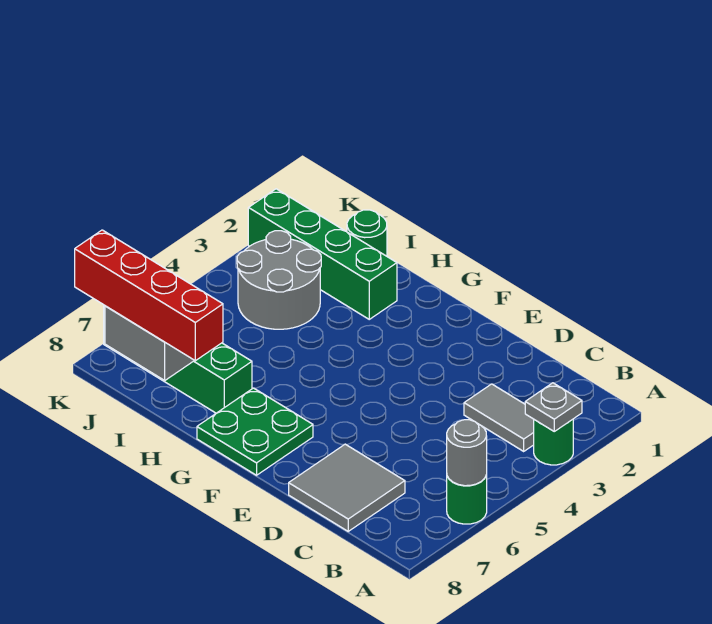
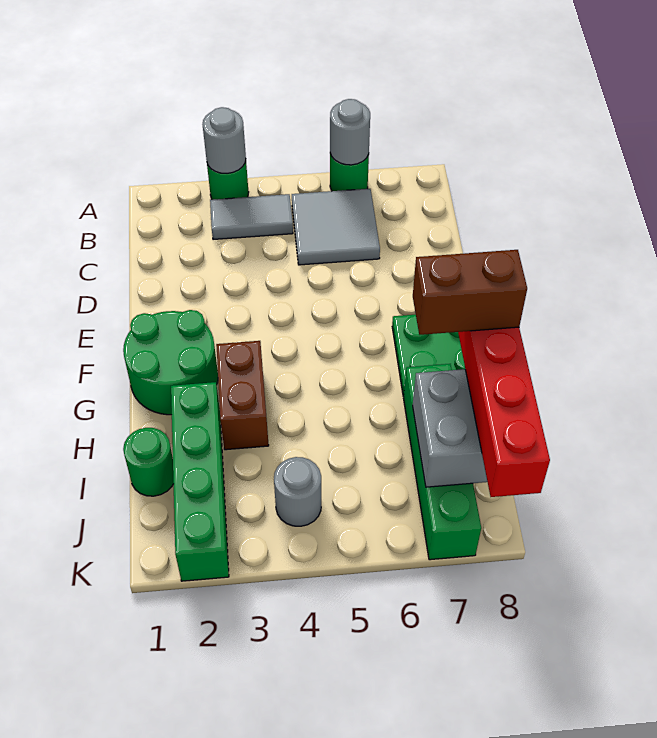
grey plate A3 level 2 -> grey round brick A3 level 2
grey tile B3:C3 level 1 -> grey tile B3:B4 level 1
grey tile C7:D8 level 1 -> grey tile B5:C6 level 1
none -> green round brick F1:G2 level 1
none -> brown brick G3:H3 level 1
none -> brown brick H7:H8 level 4
grey round brick I3:J4 level 1 -> grey round brick J4 level 1

